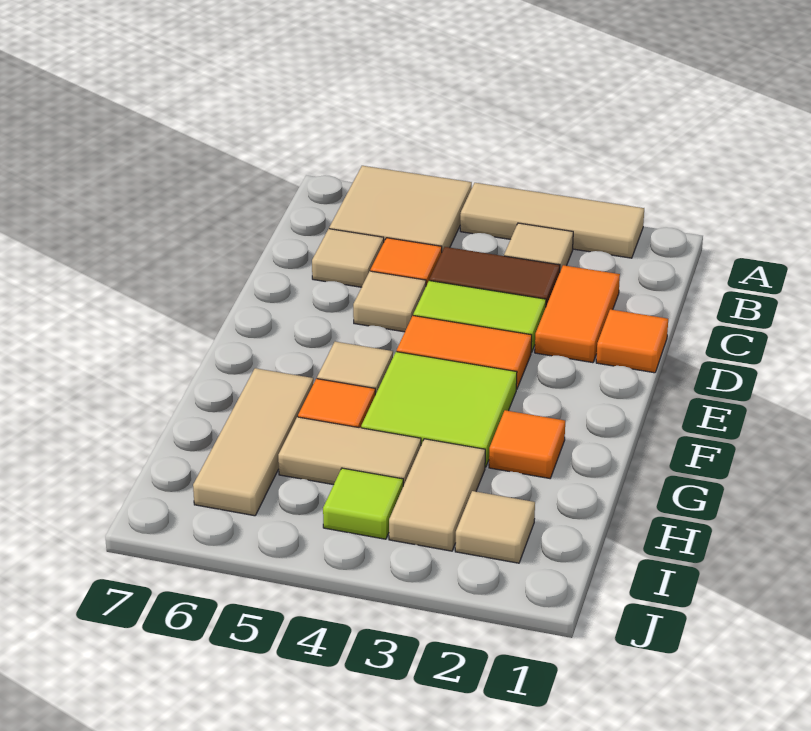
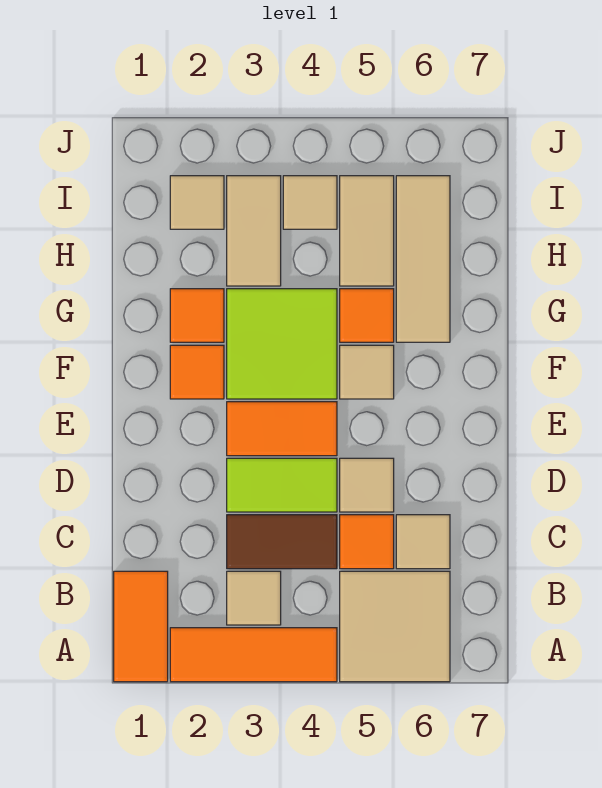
tan tile A2:A4 level 1 -> orange tile A2:A4 level 1
orange tile C2:D2 level 1 -> orange tile A1:B1 level 1
orange tile D1 level 1 -> orange tile F2 level 1
tan tile H4:H5 level 1 -> tan tile H5:I5 level 1
lime tile I4 level 1 -> tan tile I4 level 1

